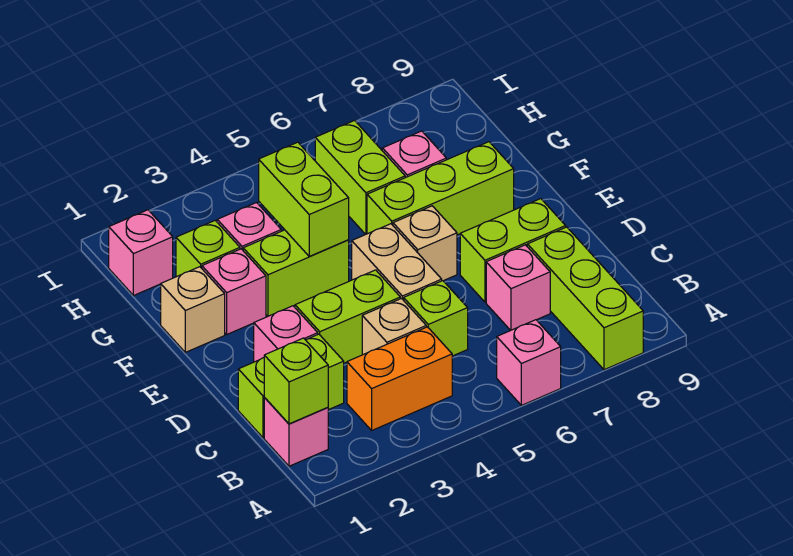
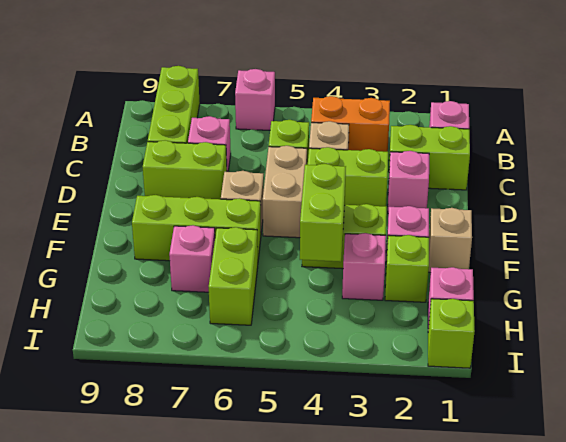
lime brick B1 level 2 -> lime brick I1 level 1

